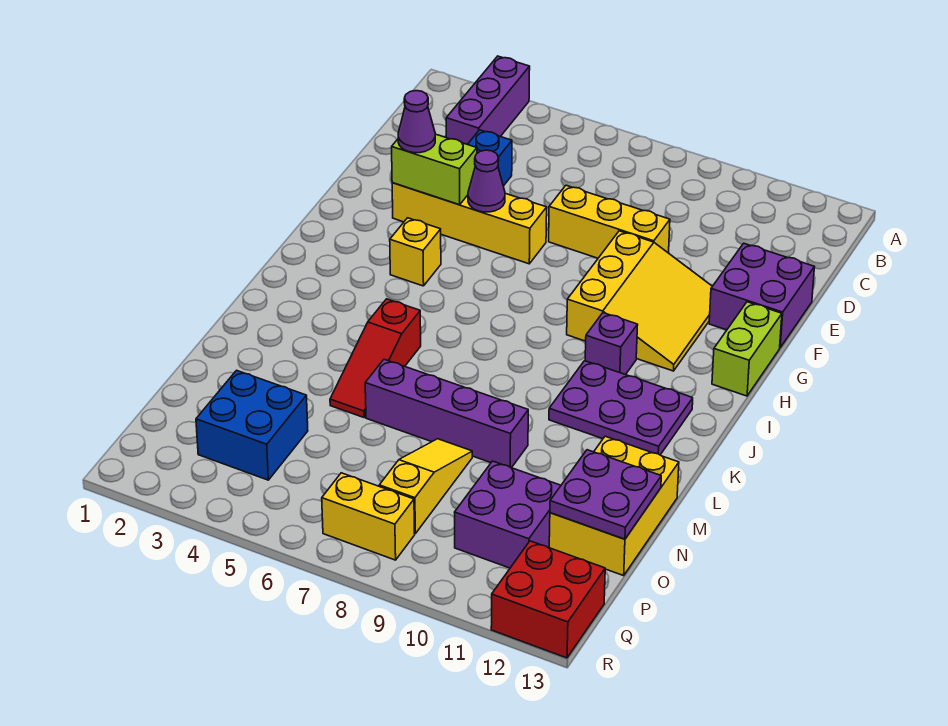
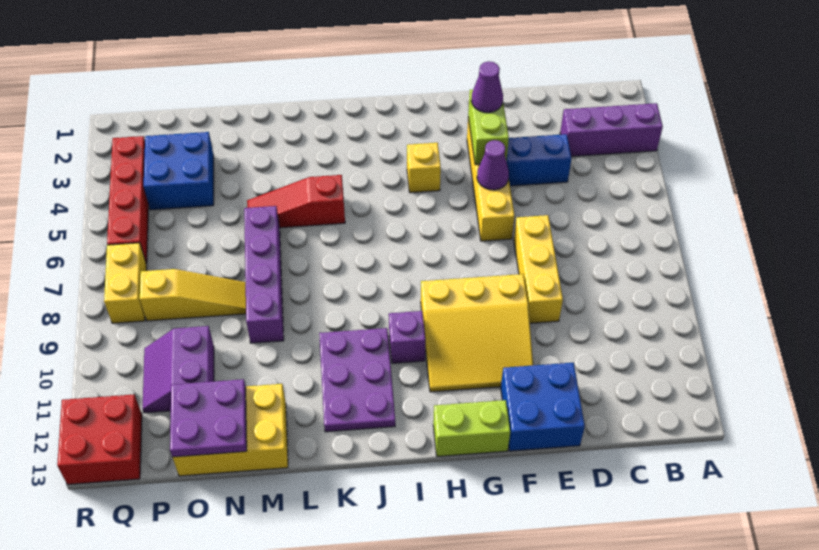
purple brick E12:F13 level 1 -> blue brick E12:F13 level 1
purple brick O10:P11 level 1 -> purple slope O10:P11 level 1 top O
none -> red brick Q3:Q6 level 1

